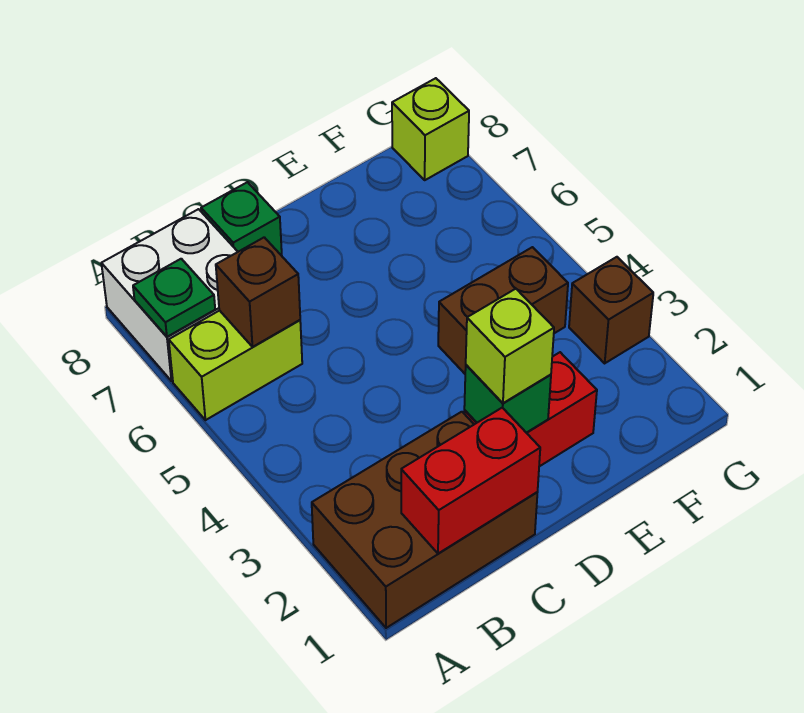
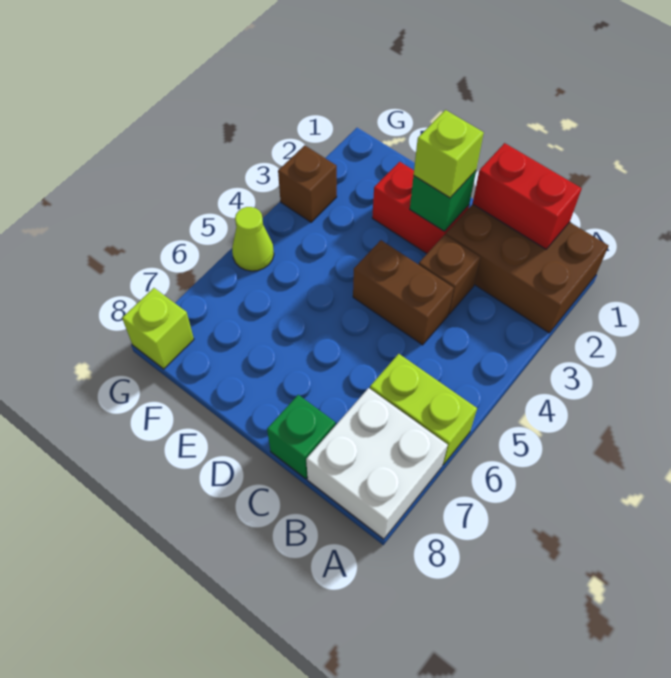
green plate A7 level 2 -> none
brown brick B6 level 2 -> brown brick C3 level 1
brown brick E4:F4 level 1 -> brown brick C4:D4 level 1
none -> lime cone G5 level 1

